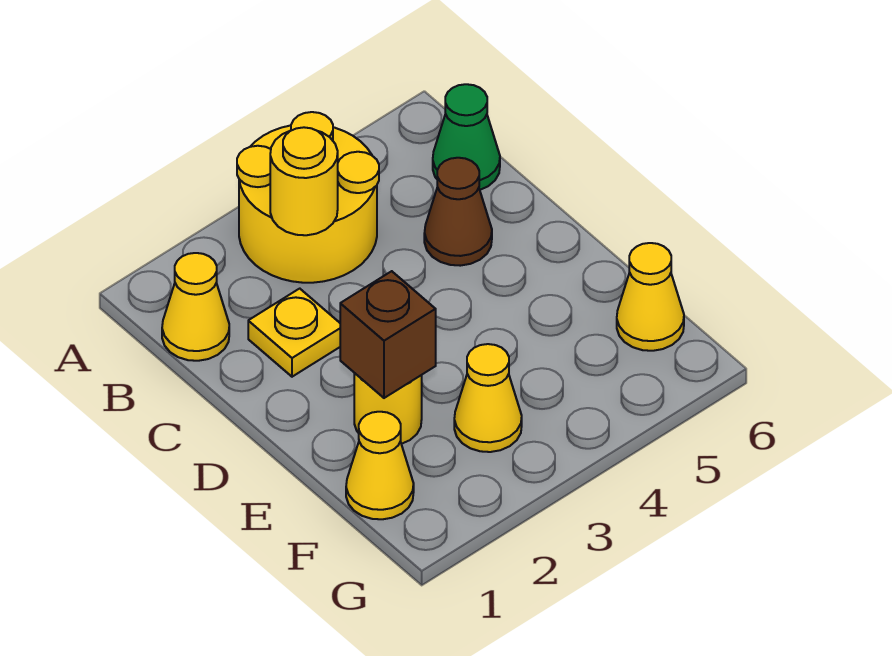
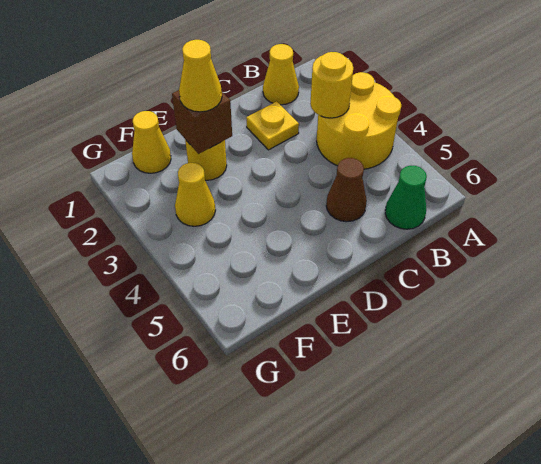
yellow cone F6 level 1 -> yellow cone E2 level 3

